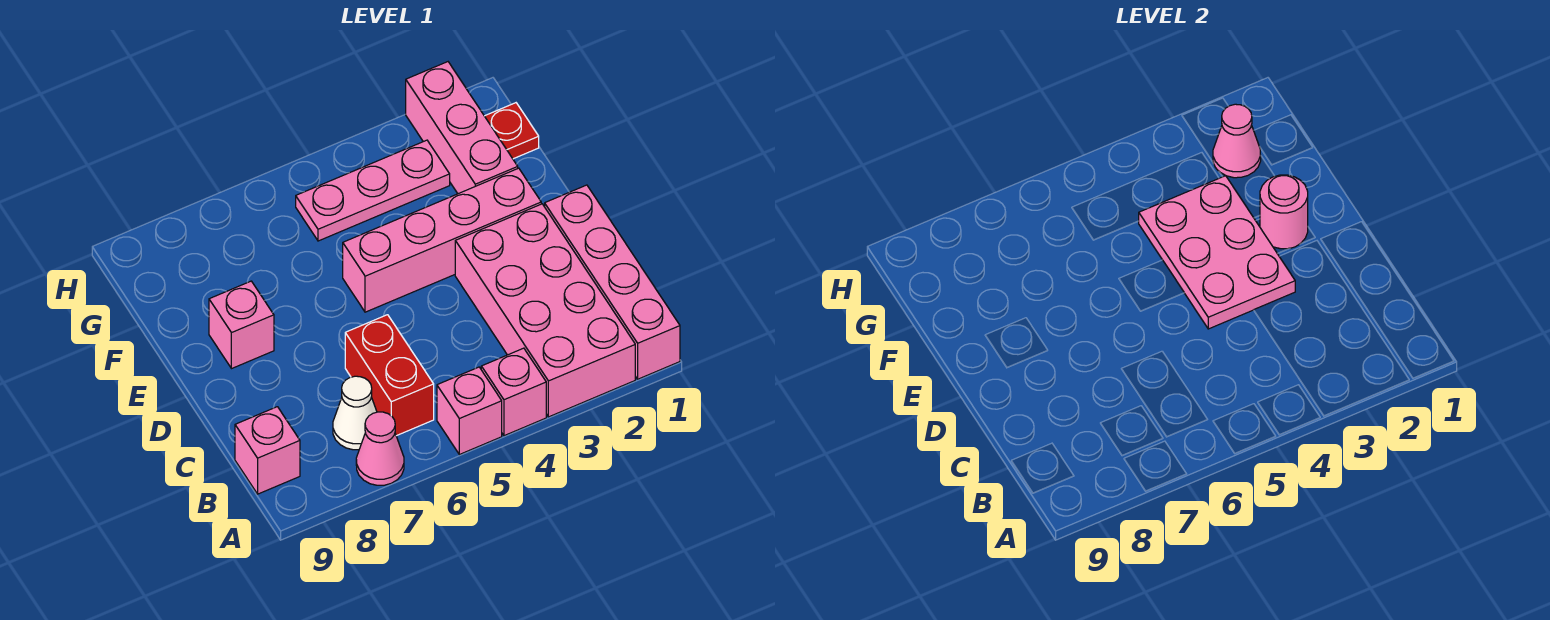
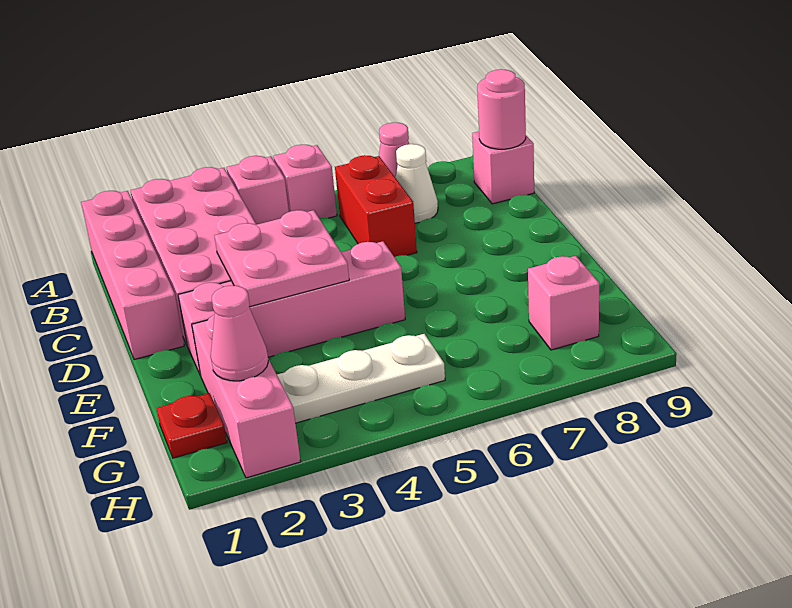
pink plate D3:F4 level 2 -> pink plate D3:E4 level 2
pink round brick E2 level 2 -> pink round brick B9 level 2
pink brick E8 level 1 -> pink brick G8 level 1
pink plate G3:G5 level 1 -> white plate G3:G5 level 1

